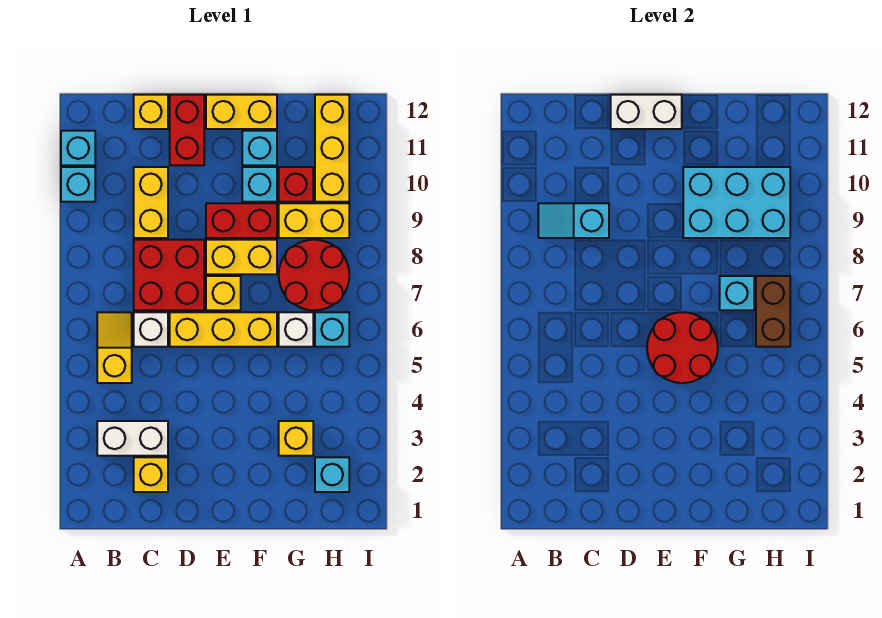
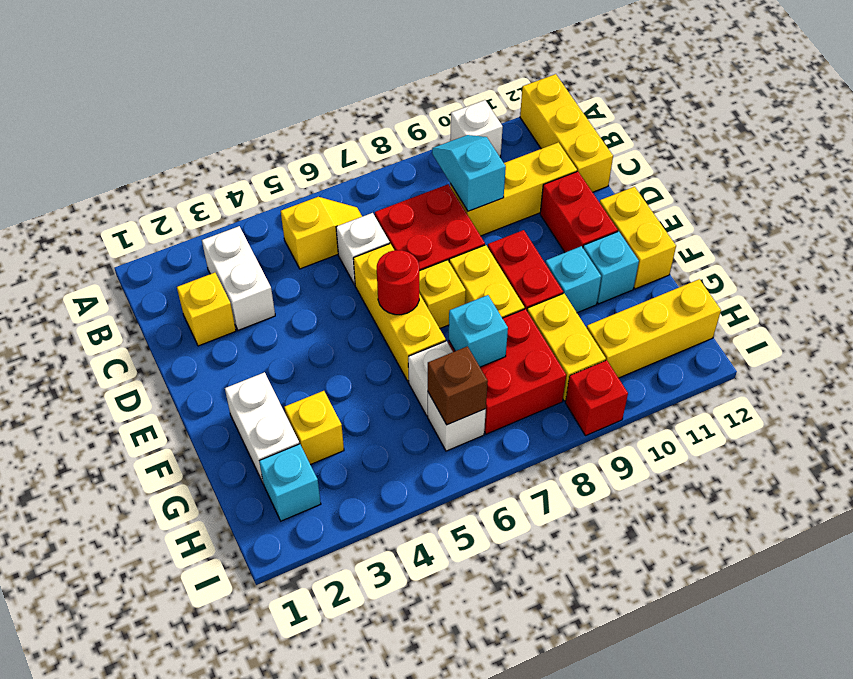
cyan brick A10 level 1 -> white brick A10 level 1
cyan brick A11 level 1 -> none
yellow brick C9:C10 level 1 -> yellow brick C9:C11 level 1
yellow brick C12 level 1 -> yellow brick A12:C12 level 1
red brick D11:D12 level 1 -> red brick D11:E11 level 1
white brick D12:E12 level 2 -> white brick F2:G2 level 1
red round brick E5:F6 level 2 -> red round brick E6 level 2
cyan brick F9:H10 level 2 -> none
red round brick G7:H8 level 1 -> red brick G7:H8 level 1
red brick G10 level 1 -> red brick I9 level 1
cyan brick H6 level 1 -> white brick H6 level 1
brown brick H6:H7 level 2 -> brown brick H6 level 2

